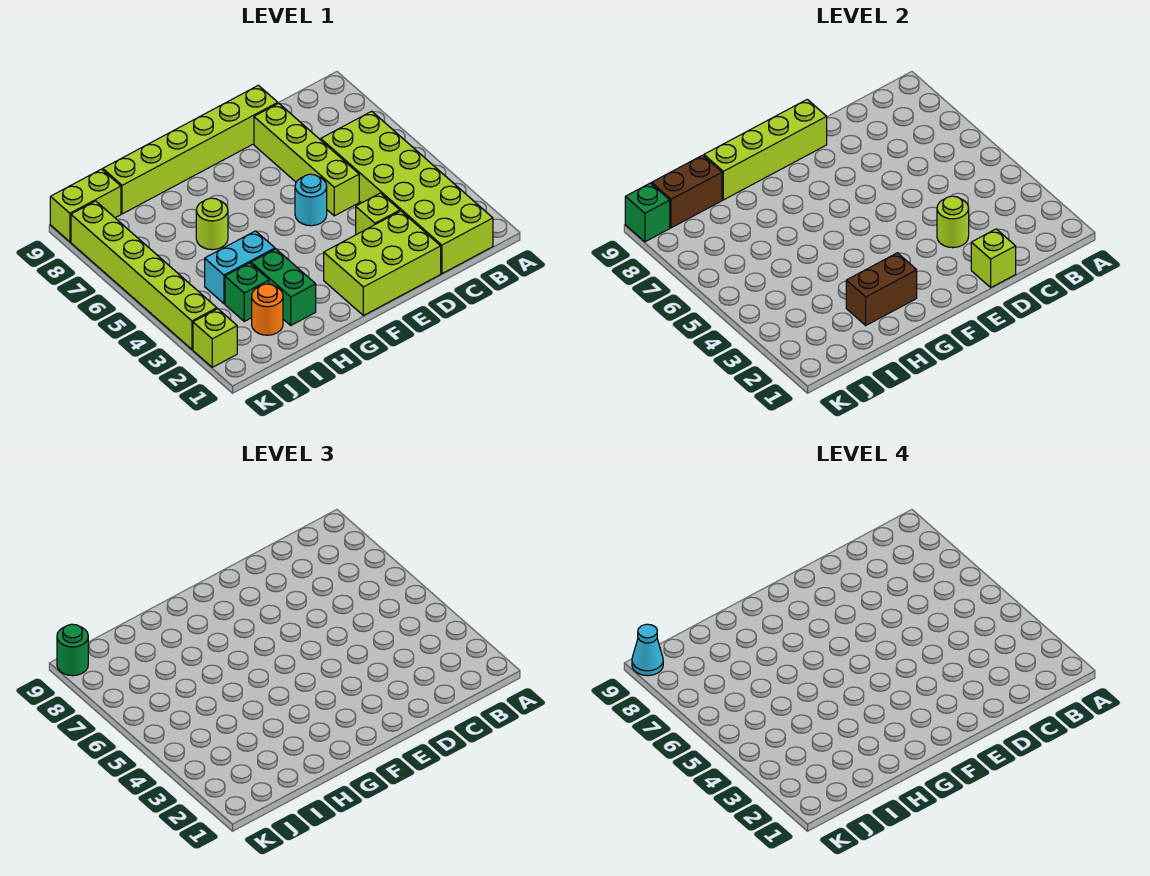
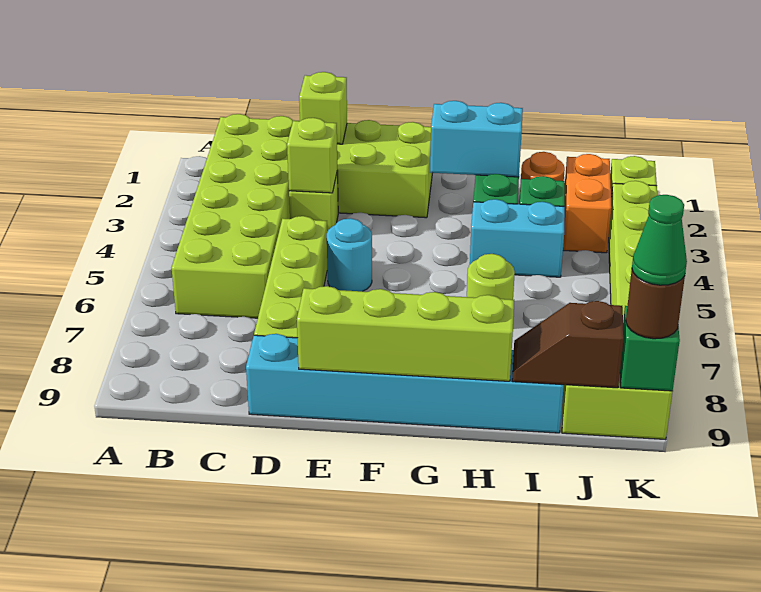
lime round brick D3 level 2 -> lime brick D3 level 2
lime brick D9:I9 level 1 -> cyan brick D9:I9 level 1
brown brick G2:H2 level 2 -> cyan brick G2:H2 level 2
brown brick I9:J9 level 2 -> brown slope I9:J9 level 2 top J
none -> orange brick J2:J3 level 1
green round brick K9 level 3 -> brown round brick K9 level 3
cyan cone K9 level 4 -> green cone K9 level 4

